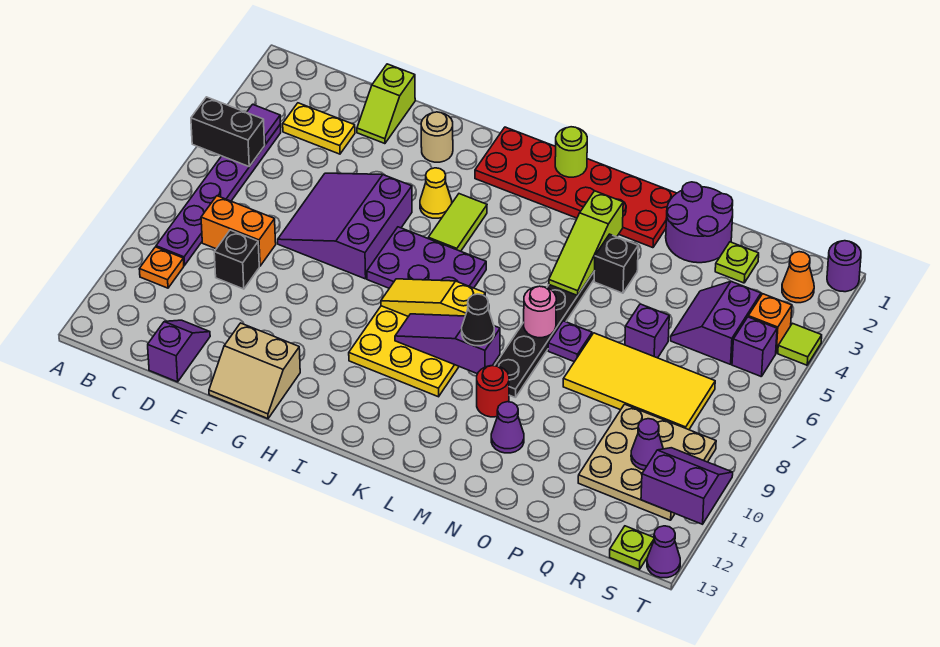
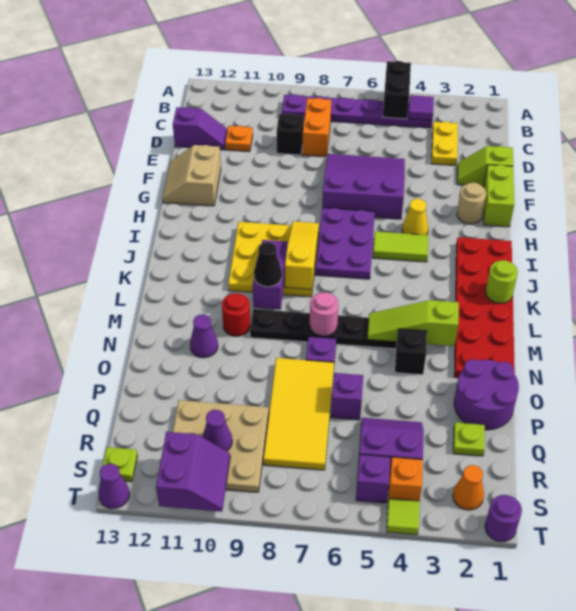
orange plate B10 level 1 -> orange plate D11 level 1
none -> lime brick F1:G1 level 1

